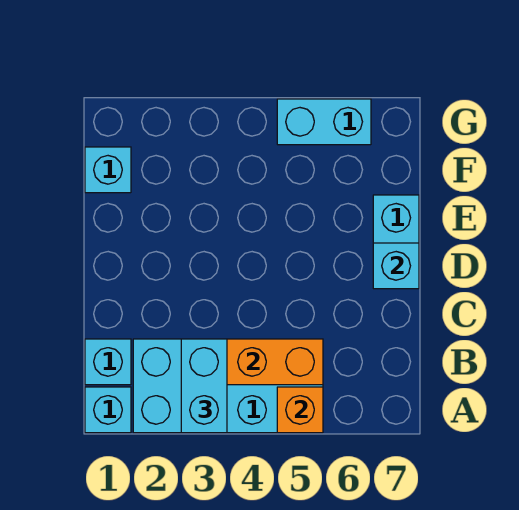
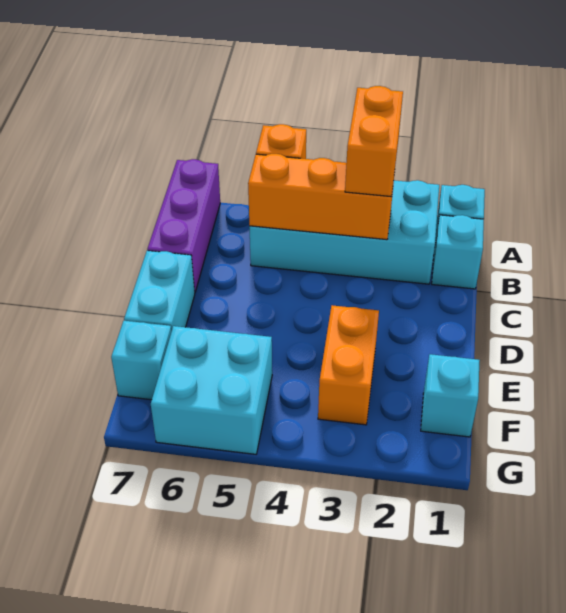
cyan brick A3:B3 level 3 -> orange brick A3:B3 level 3
none -> purple brick A7:C7 level 1
cyan brick D7 level 2 -> cyan brick F7 level 1
none -> orange brick E3:F3 level 1
cyan brick G5:G6 level 1 -> cyan brick F5:G6 level 1

